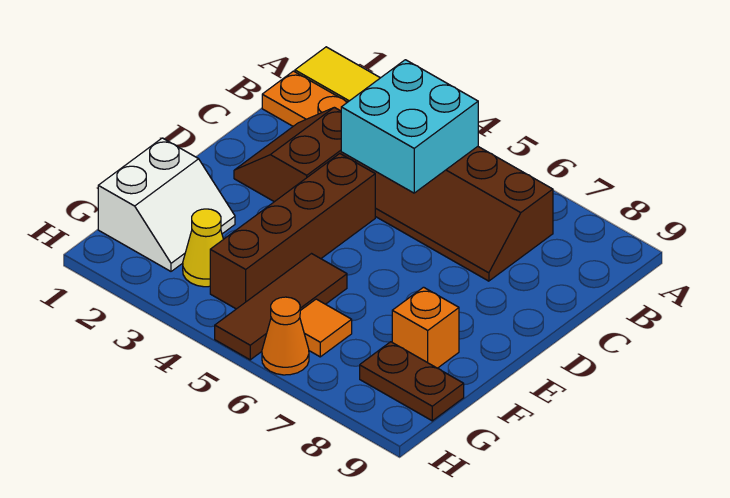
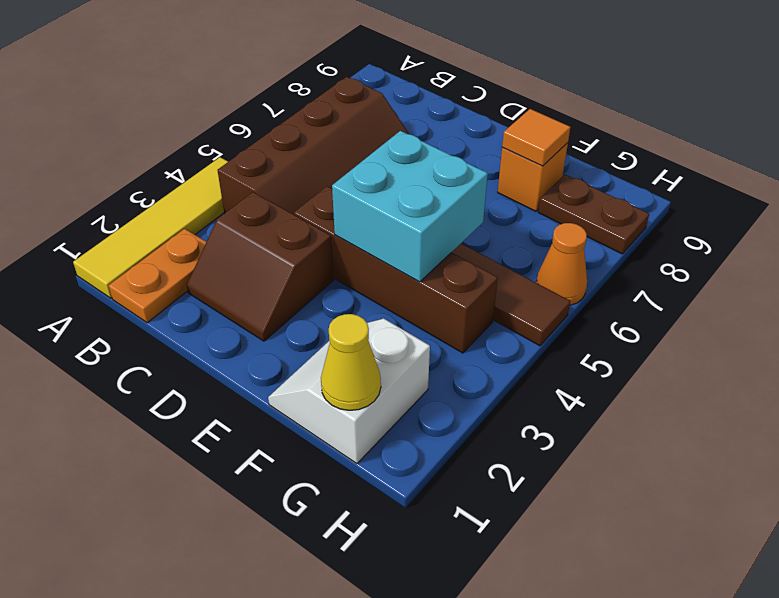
cyan brick B4:C5 level 2 -> cyan brick E4:F5 level 2
white slope F1:G2 level 1 top 1 -> white slope F1:G2 level 1 top G
yellow cone G3 level 1 -> yellow cone G1 level 2
orange tile G6 level 1 -> orange tile F8 level 2
brown plate G8:G9 level 1 -> brown plate G8:H8 level 1

